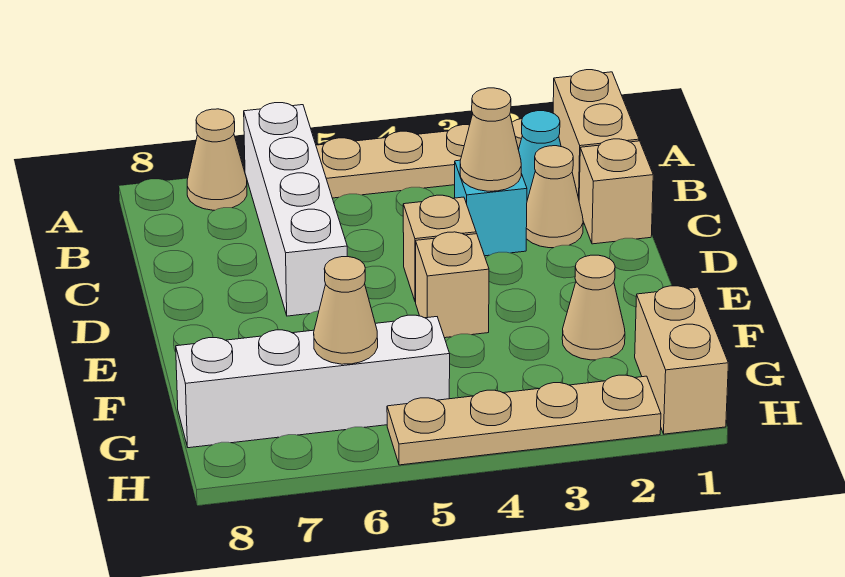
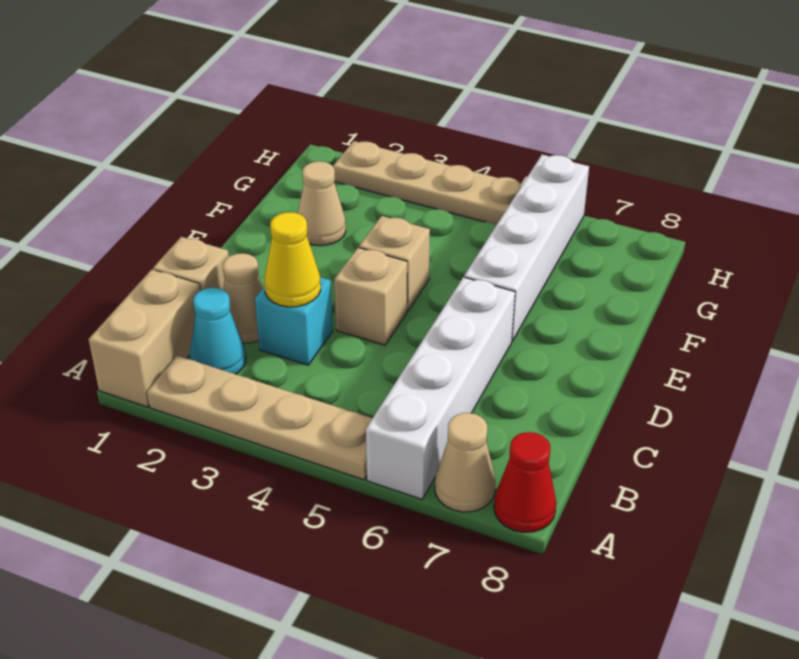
none -> red cone A8 level 1
tan cone C3 level 2 -> yellow cone C3 level 2
tan brick G1:H1 level 1 -> none
white brick G5:G8 level 1 -> white brick E6:H6 level 1
tan cone G6 level 2 -> none

